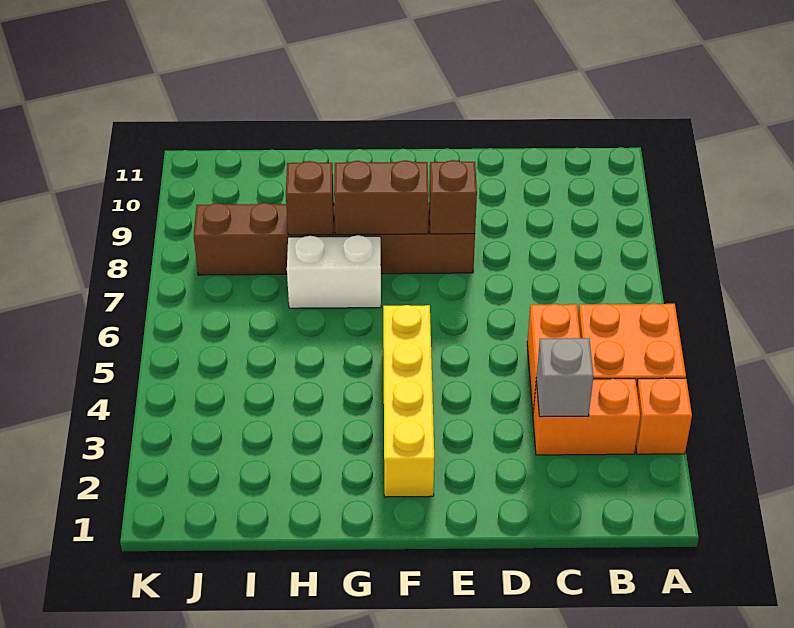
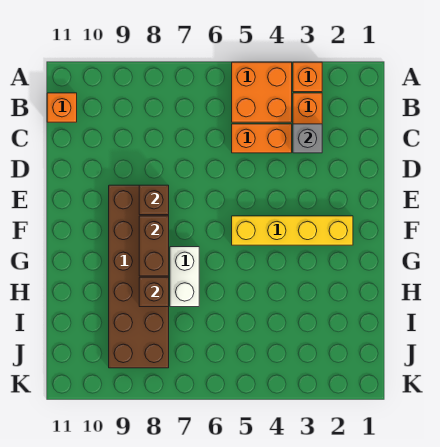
none -> orange brick B11 level 1
brown brick E8:J8 level 1 -> brown brick E8:J9 level 1

